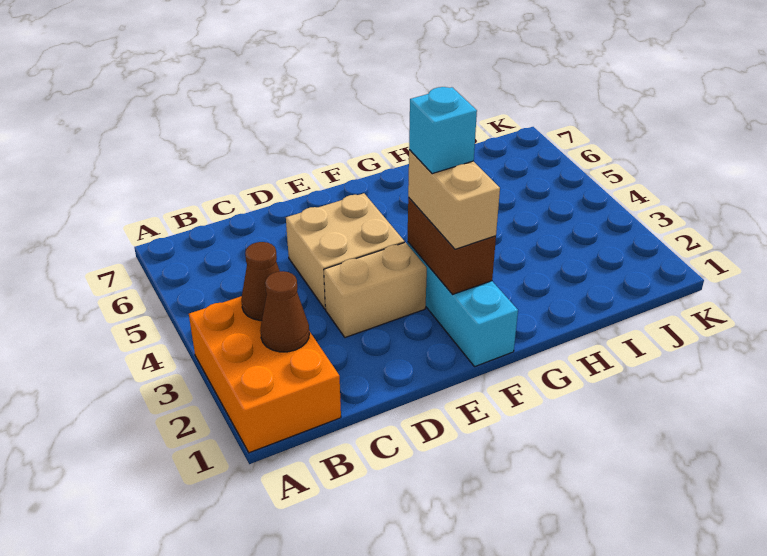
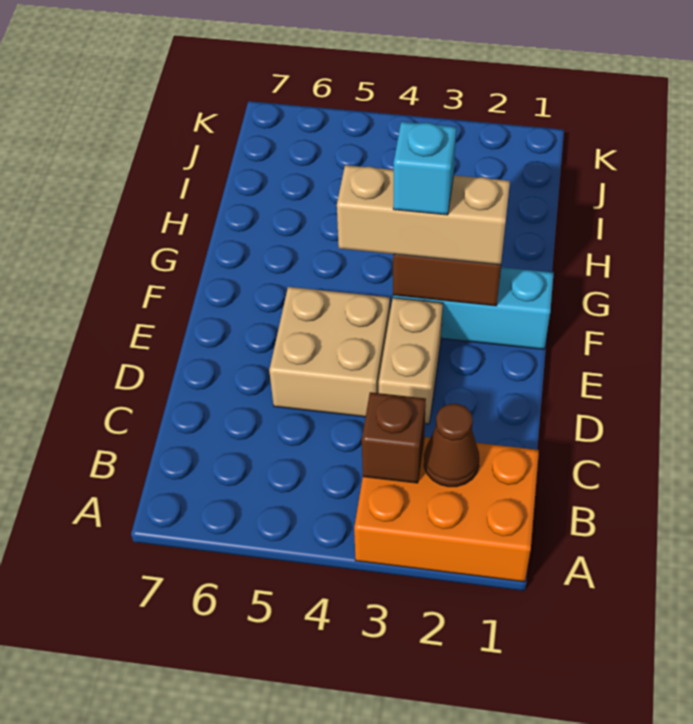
brown cone B3 level 2 -> brown brick B3 level 2
tan brick F2:F3 level 3 -> tan brick F2:F4 level 3

